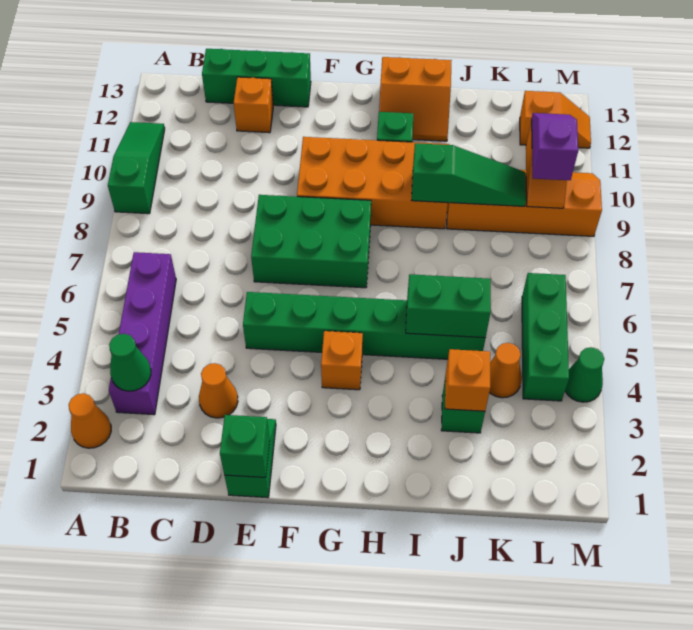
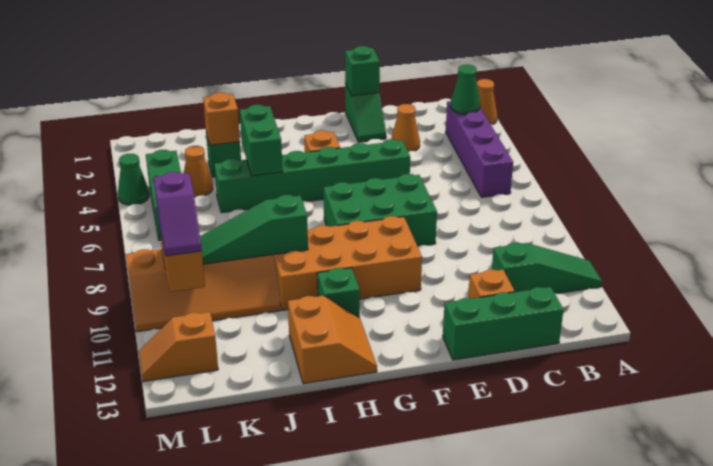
green slope A9:A11 level 1 top 9 -> green slope A11:C11 level 1 top C
orange slope H12:I13 level 1 top 13 -> orange slope H12:I13 level 1 top I
green brick I5:J5 level 2 -> green brick I4:I5 level 2

